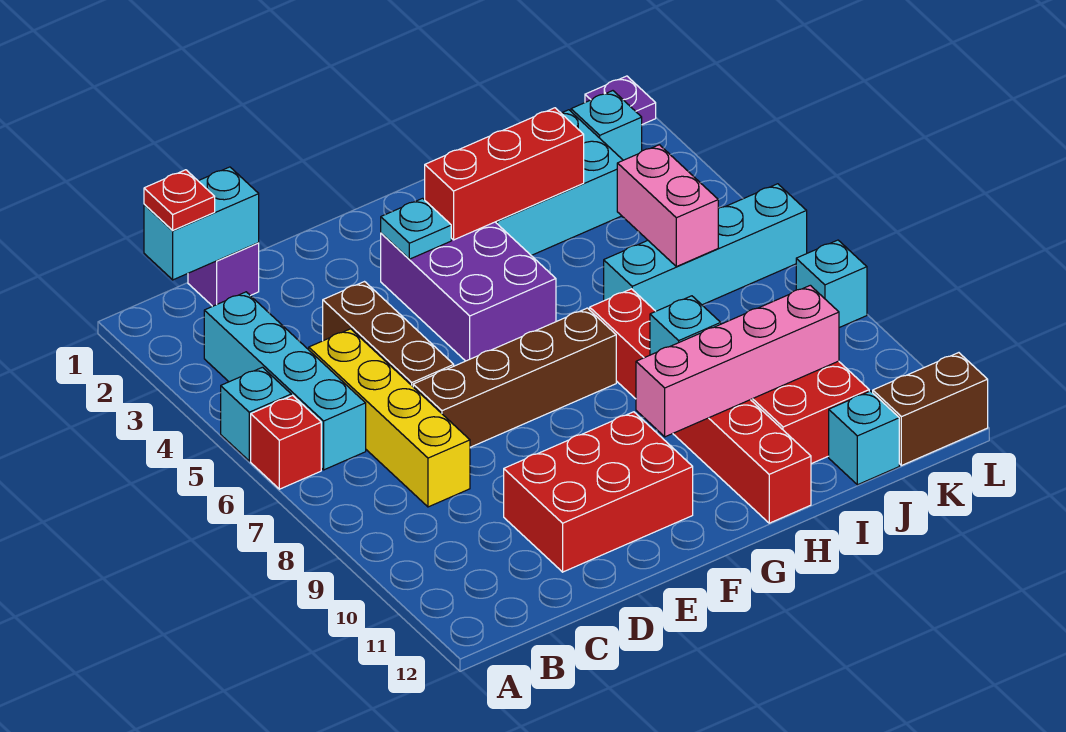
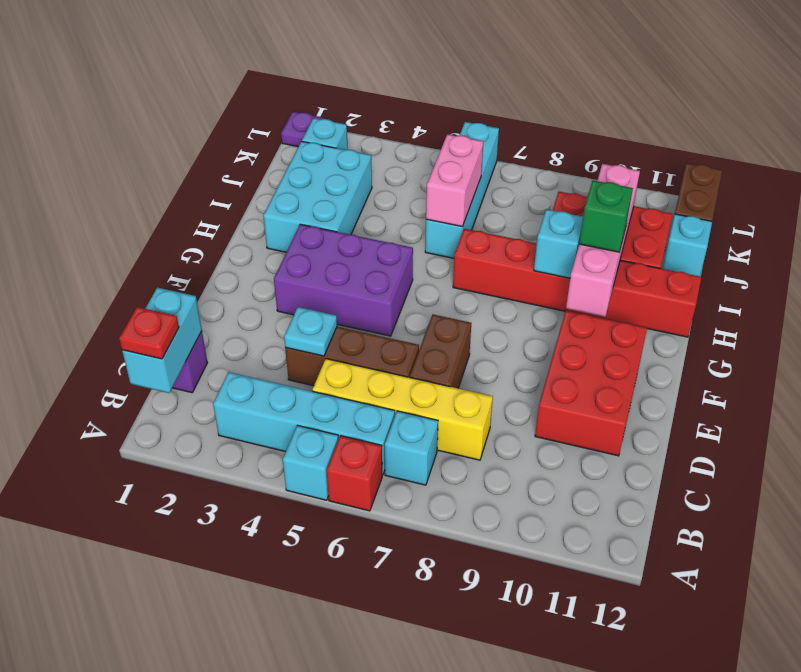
brown brick D7:G7 level 1 -> brown brick D7:E7 level 1
cyan plate F3 level 2 -> cyan plate D4 level 2
red brick G3:I3 level 2 -> none
none -> green brick H10 level 3
pink brick J5:J6 level 2 -> pink brick I6:J6 level 2
cyan brick L8 level 1 -> cyan brick B7 level 1

